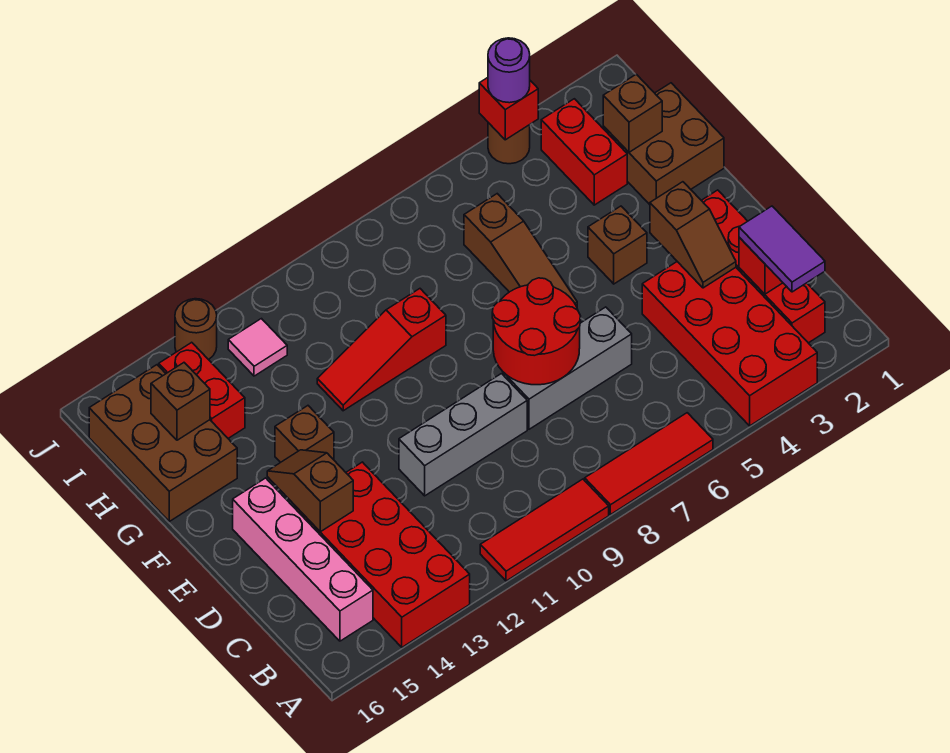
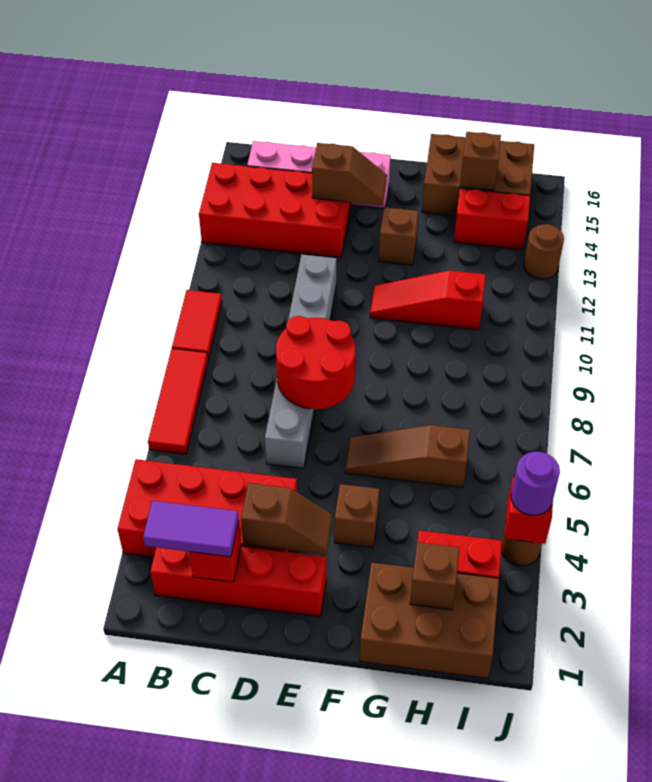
red tile A9:A11 level 1 -> red tile A9:A10 level 1
brown slope D3:E3 level 2 top E -> brown slope D3:E3 level 2 top D
brown brick G1:H2 level 1 -> brown brick G1:I2 level 1
red slope G9:G11 level 1 top 9 -> red slope F11:H11 level 1 top H
pink tile I12 level 1 -> none

